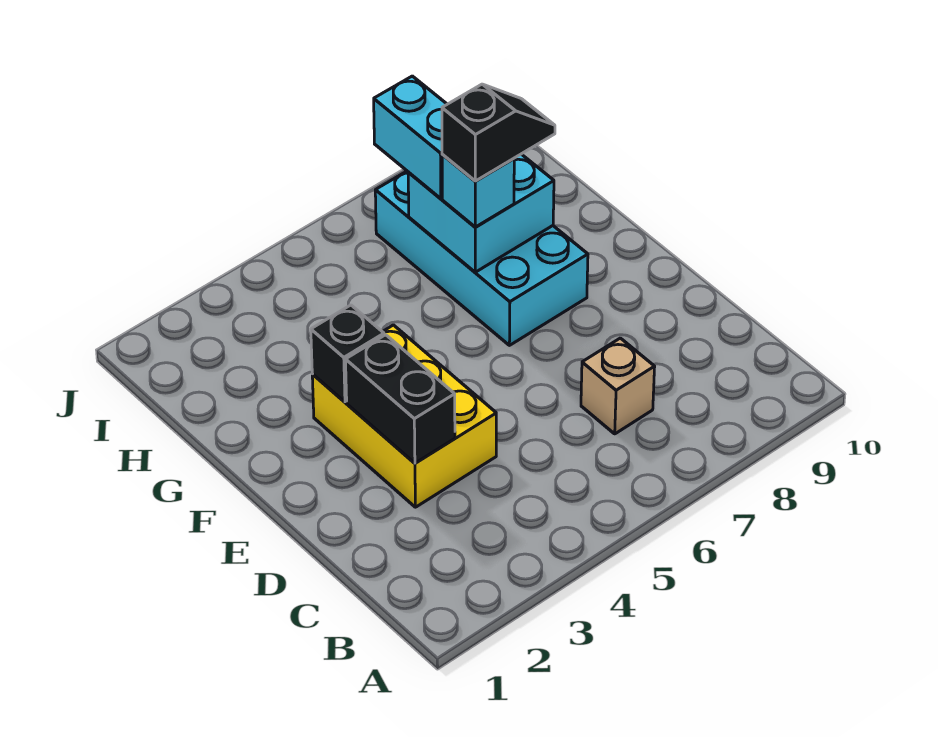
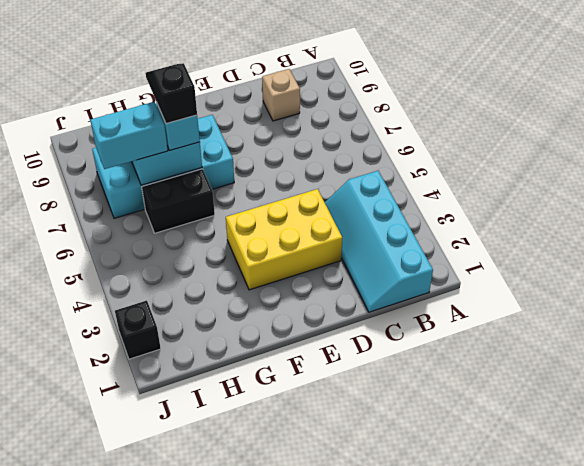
none -> cyan slope B1:C4 level 1 top B
tan brick C7 level 1 -> tan brick C9 level 1
black brick D3:E3 level 2 -> black brick G6:H6 level 1
black brick F3 level 2 -> black brick J2 level 1

